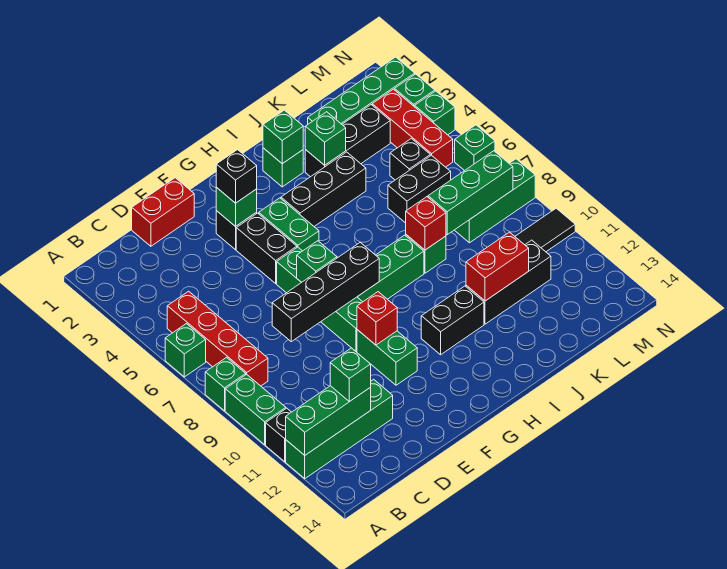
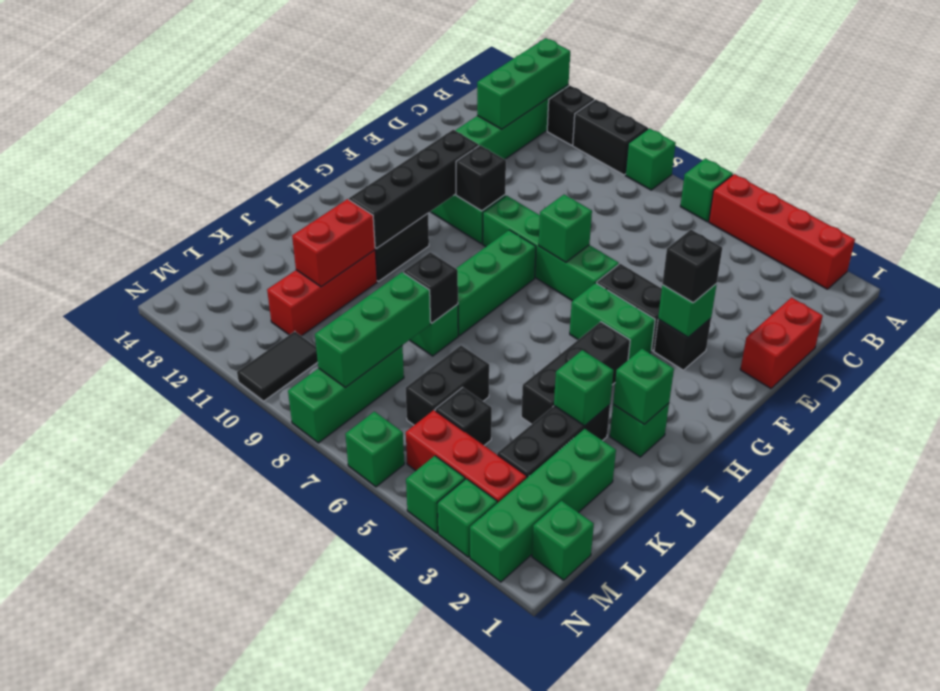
green brick A9:A10 level 1 -> black brick A9:A10 level 1
red brick B5:B8 level 1 -> red brick A2:A5 level 1
green brick C12 level 3 -> green brick M1 level 1
black brick D8:G8 level 2 -> black brick F11:I11 level 2
red brick F10 level 2 -> black brick F10 level 2
red brick J8 level 2 -> black brick J8 level 2
black brick J11:L11 level 1 -> red brick J11:L11 level 1

